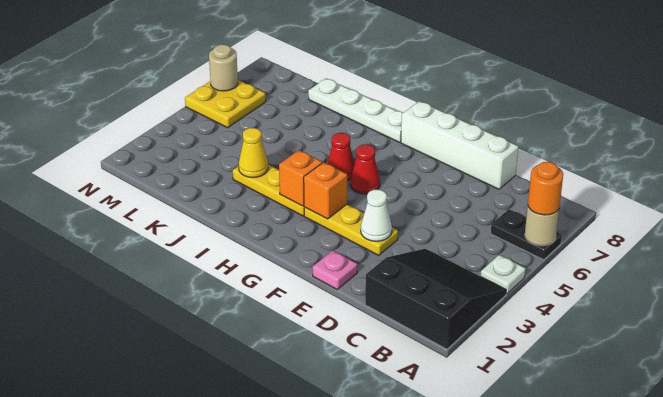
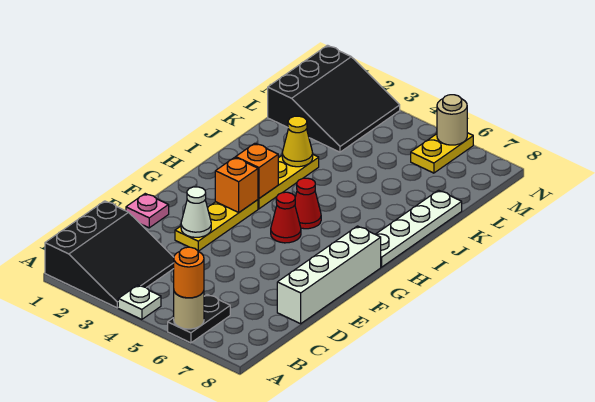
none -> black slope L1:N3 level 1 top 1
yellow plate M5:N6 level 1 -> yellow plate M6:N6 level 1

